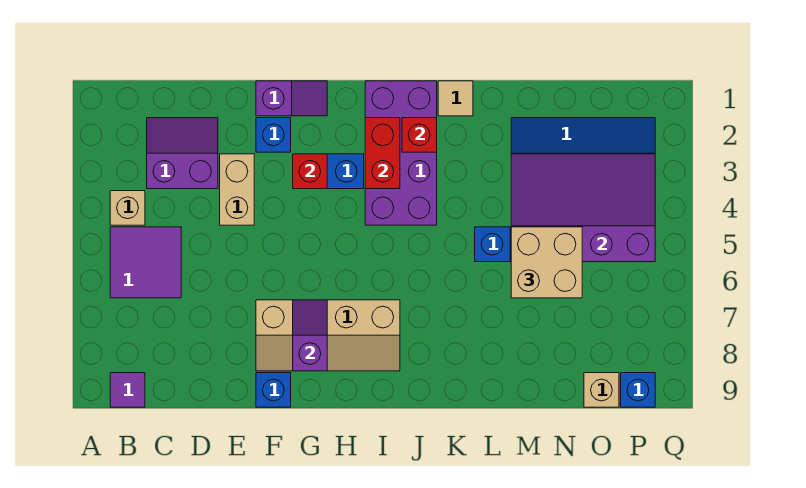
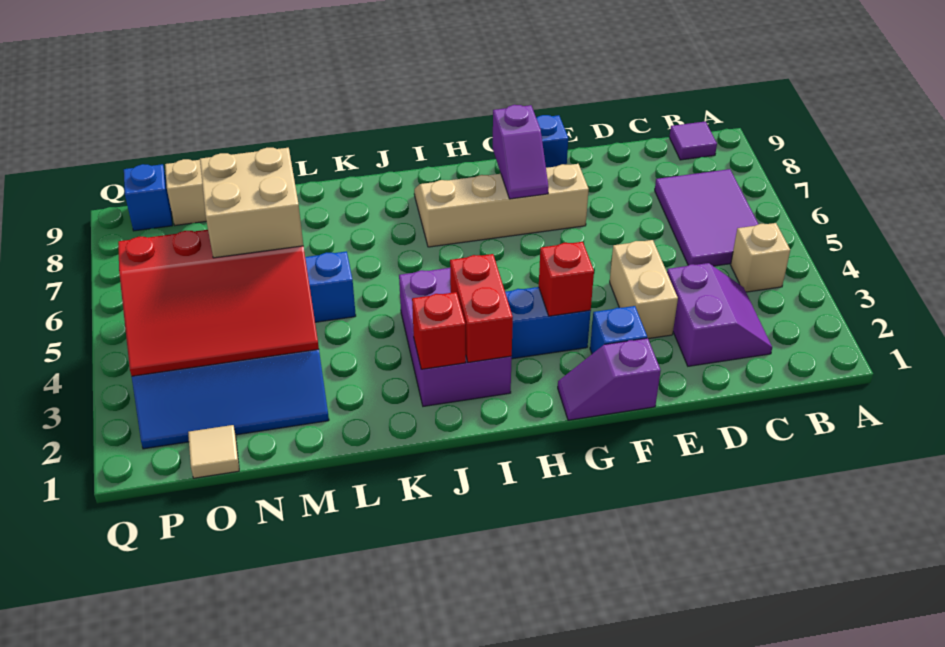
purple tile B5:C6 level 1 -> purple tile B5:C7 level 1
purple slope C2:D3 level 1 top 3 -> purple slope C2:D3 level 1 top D
purple brick I1:J4 level 1 -> purple brick I2:J4 level 1
tan tile K1 level 1 -> tan tile O1 level 1
purple slope M3:P5 level 2 top 5 -> red slope M3:P5 level 2 top 5

